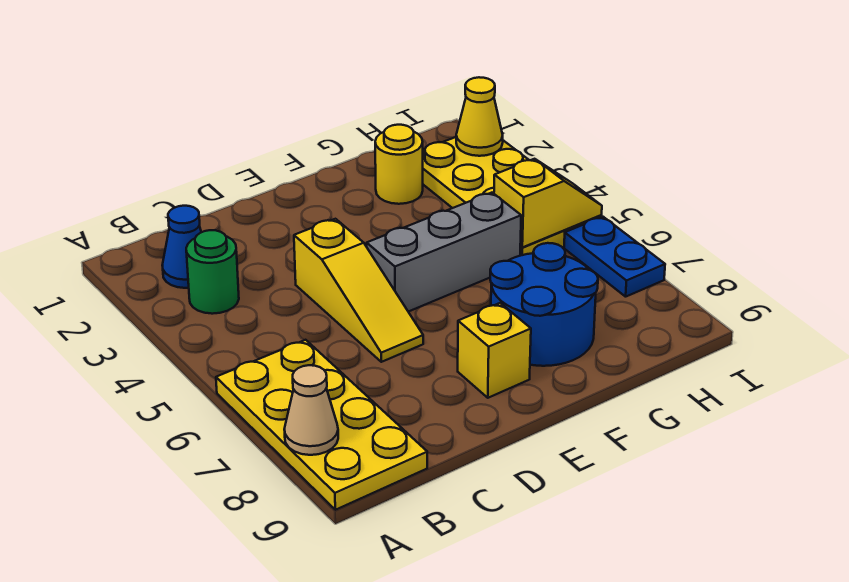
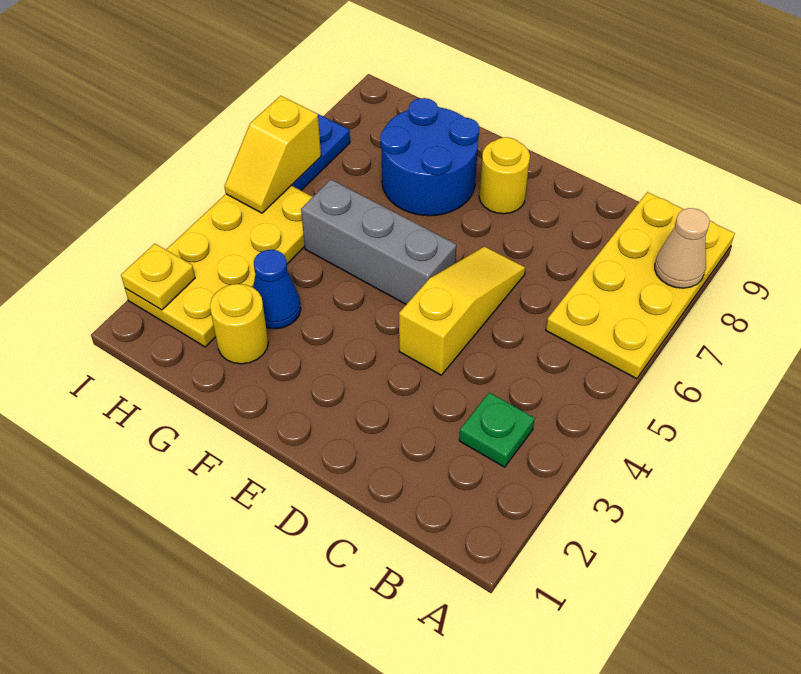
blue cone B2 level 1 -> blue cone G3 level 1
green round brick B3 level 1 -> green plate B3 level 1
yellow brick E8 level 1 -> yellow round brick E8 level 1
yellow slope H5:I5 level 2 top H -> yellow slope I5:I6 level 2 top 6
yellow cone I2 level 2 -> yellow plate I2 level 2

